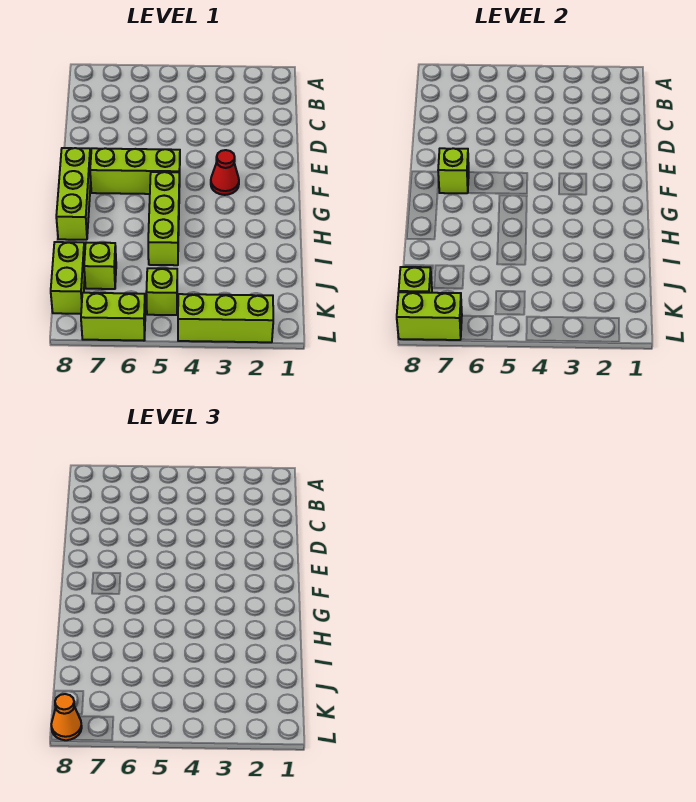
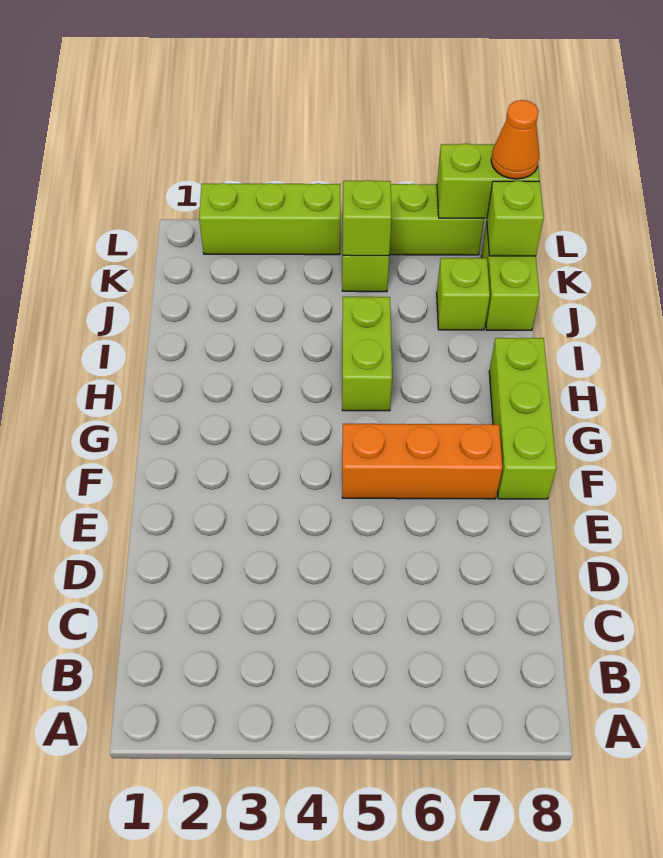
red cone F3 level 1 -> none
lime brick F5:F7 level 1 -> orange brick F5:F7 level 1
lime brick F7 level 2 -> lime brick K5 level 2
lime brick G5:I5 level 1 -> lime brick H5:I5 level 1

